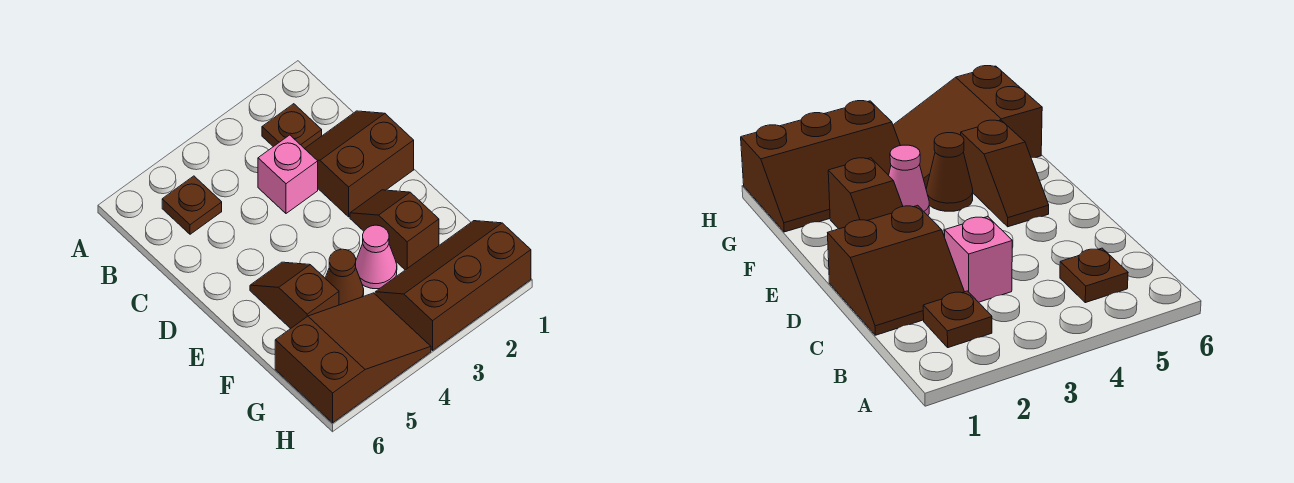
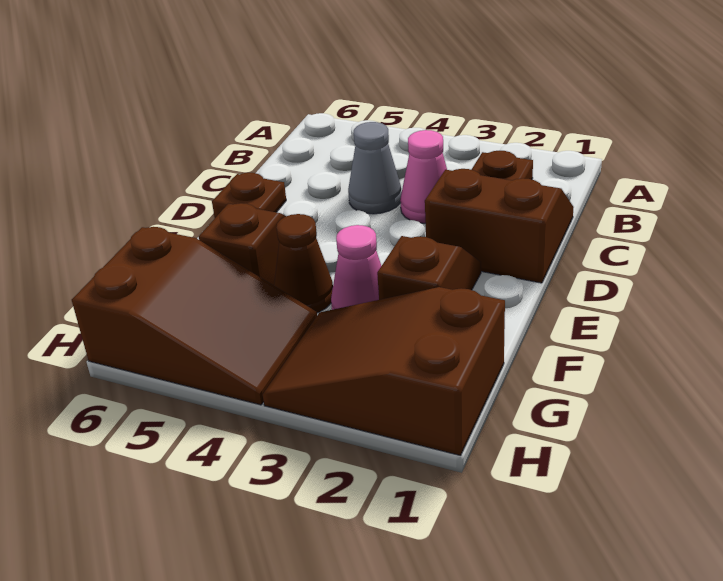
brown plate B5 level 1 -> brown plate D6 level 1
pink brick C3 level 1 -> pink cone C3 level 1
none -> grey cone C4 level 1
brown slope G1:H3 level 1 top H -> brown slope G1:H3 level 1 top 1

